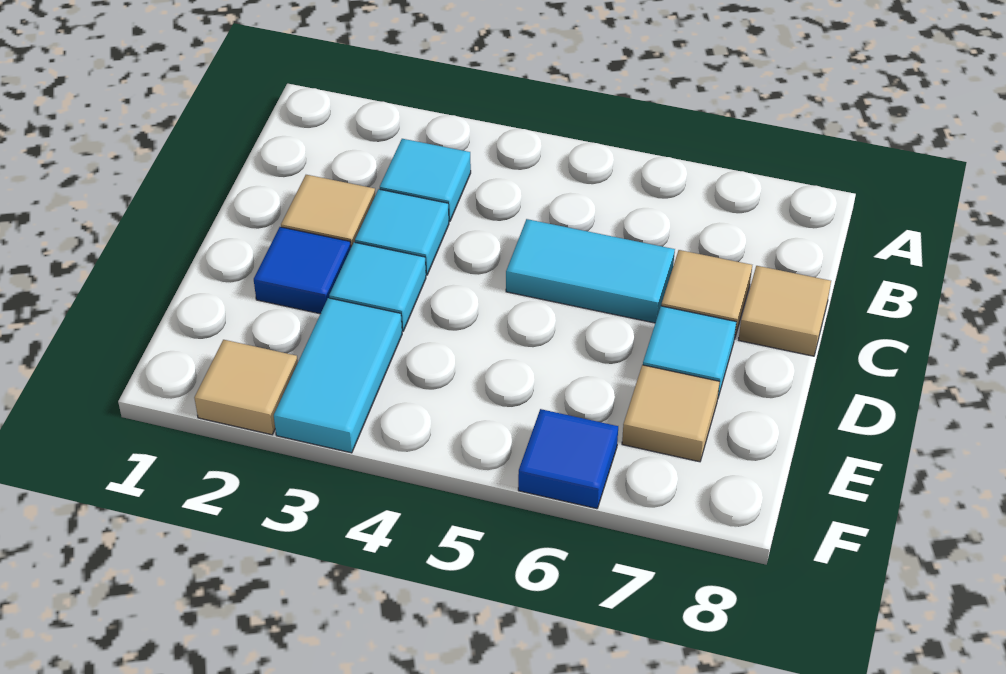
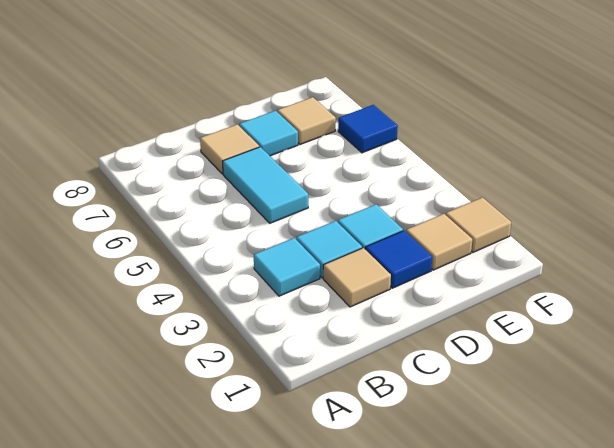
tan tile C8 level 1 -> tan tile E2 level 1
cyan tile E3:F3 level 1 -> none

